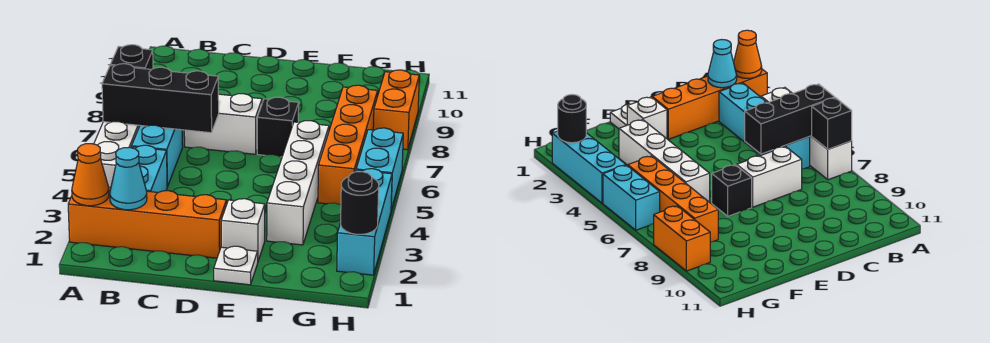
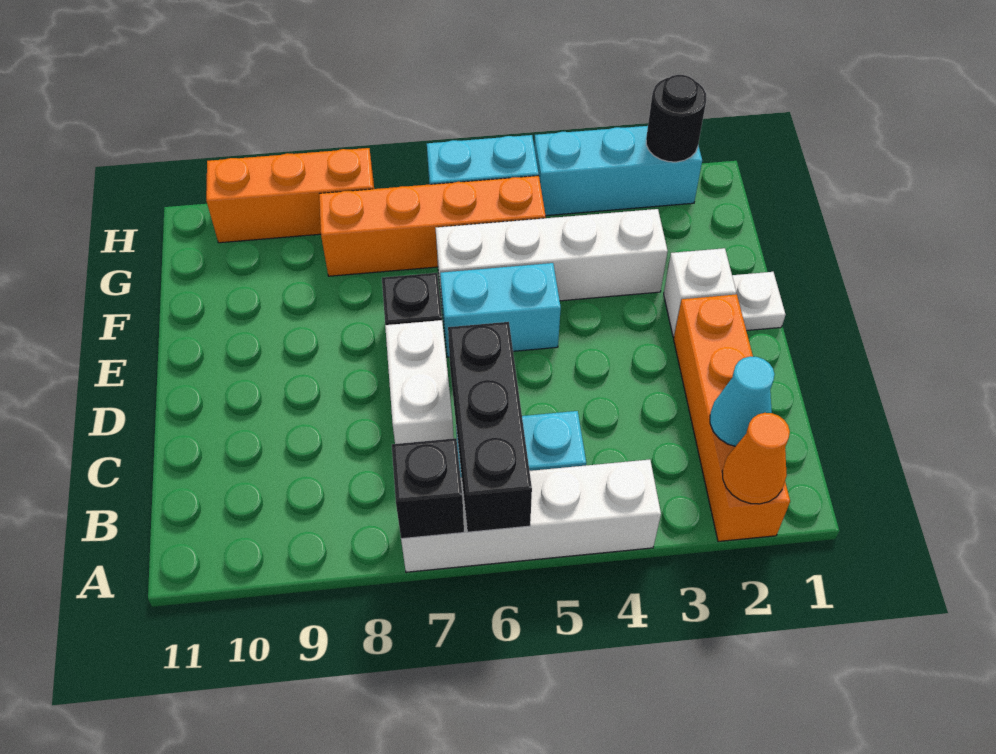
cyan brick B3:B4 level 1 -> cyan brick E5:E6 level 1
orange brick H8:H9 level 1 -> orange brick H8:H10 level 1

